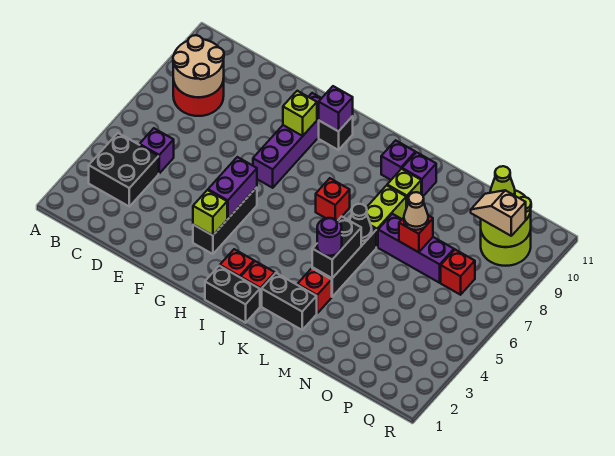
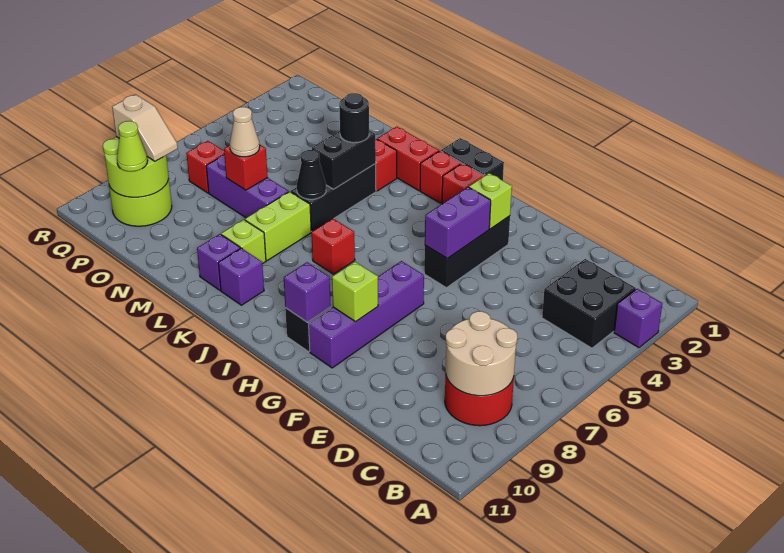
purple brick C5 level 1 -> purple brick A3 level 1
black brick K2:L2 level 1 -> red brick K2:L2 level 1
purple round brick L4 level 3 -> black round brick L4 level 3

